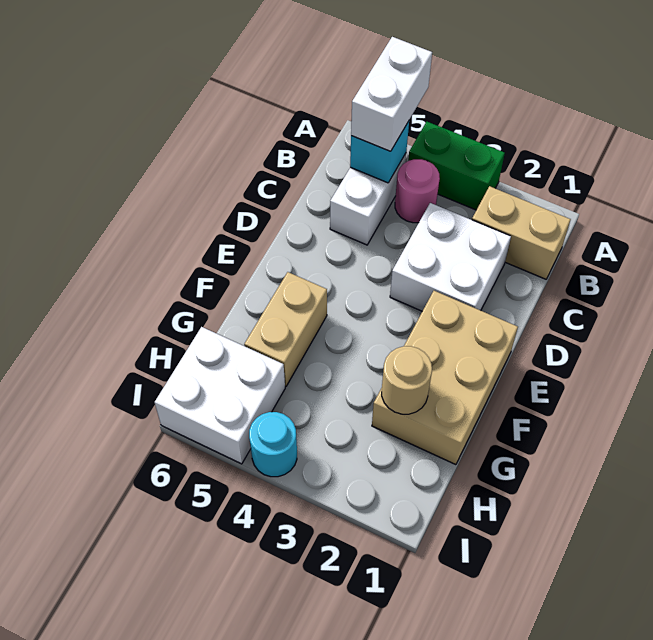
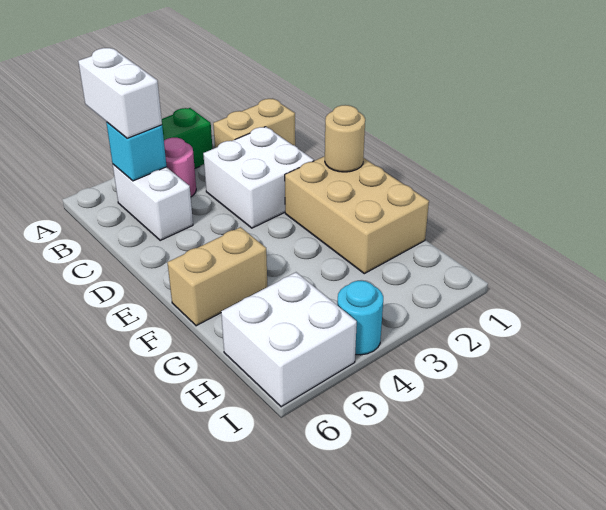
tan brick F5:G5 level 1 -> tan brick F5:F6 level 1
tan round brick G2 level 2 -> tan round brick E1 level 2

